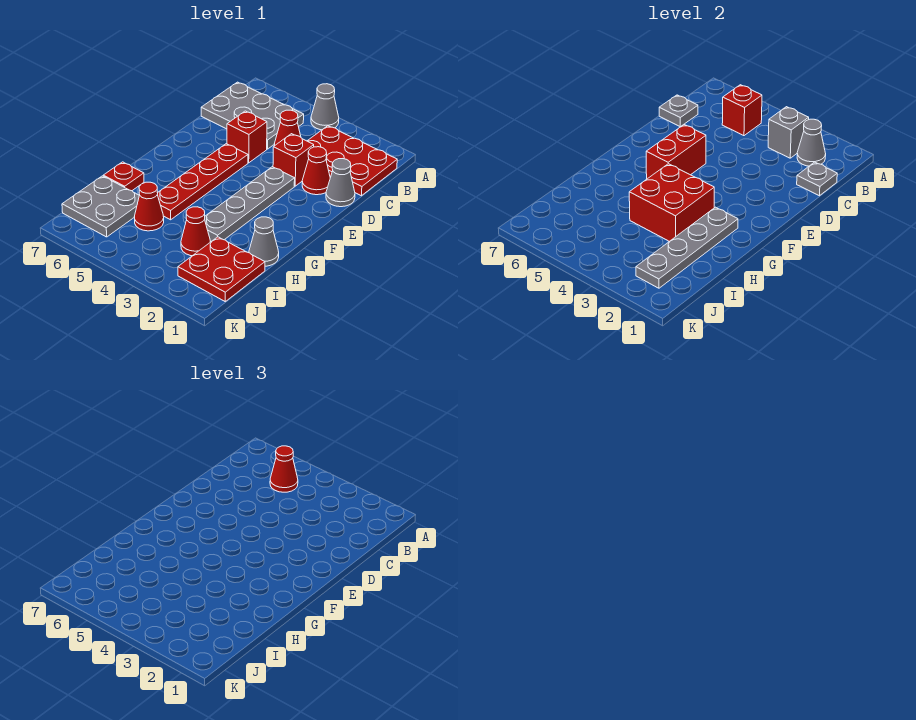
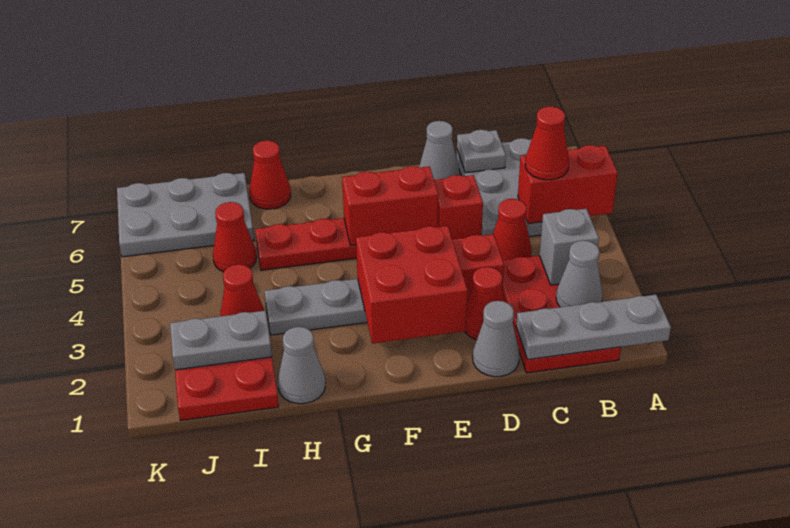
grey cone A4 level 1 -> grey cone D7 level 1
red brick B5 level 2 -> red brick A5:B5 level 2
grey plate C1 level 2 -> grey plate A1:C1 level 2
grey plate G2:J2 level 2 -> grey plate I2:J2 level 2
red brick G3:H4 level 2 -> red brick E2:F3 level 2
red plate H7 level 1 -> red cone H7 level 1
grey plate I6:J7 level 1 -> grey plate I6:K7 level 1

